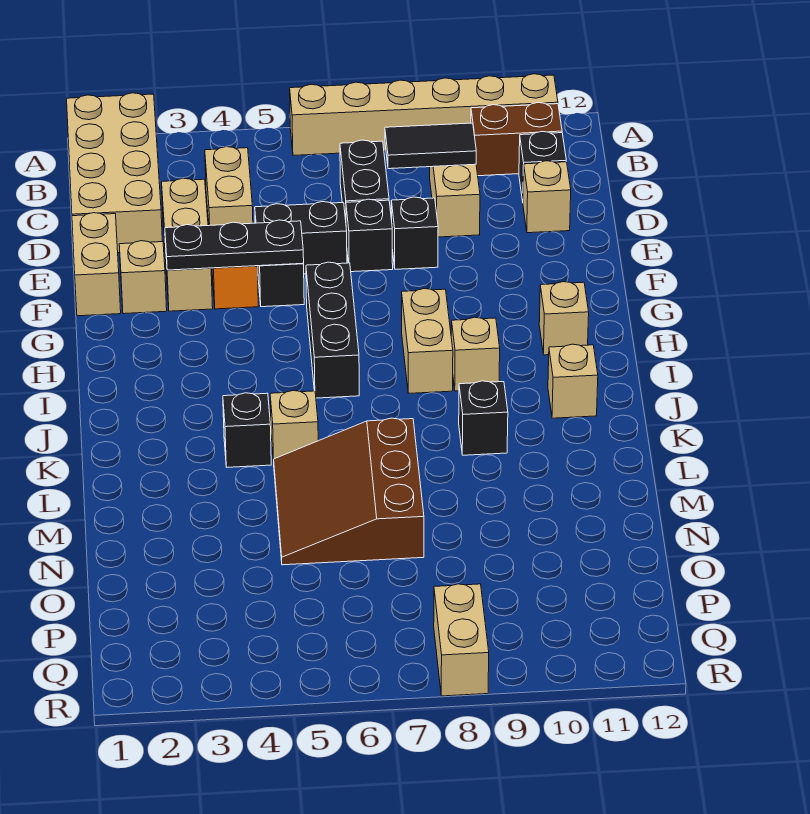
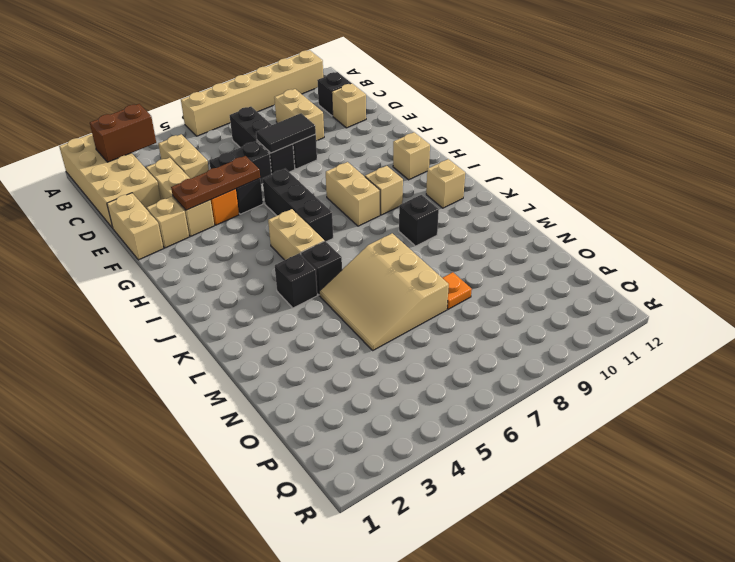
brown brick B10:B11 level 1 -> brown brick B2:B3 level 2
black tile C8:C9 level 2 -> black tile E7:E8 level 2
black plate F3:F5 level 2 -> brown plate F3:F5 level 2
tan brick K5 level 1 -> black brick K5 level 1
brown slope L5:N7 level 1 top 7 -> tan slope L5:N7 level 1 top 7
none -> orange plate N8 level 1
tan brick Q8:R8 level 1 -> tan brick I5:J5 level 1

